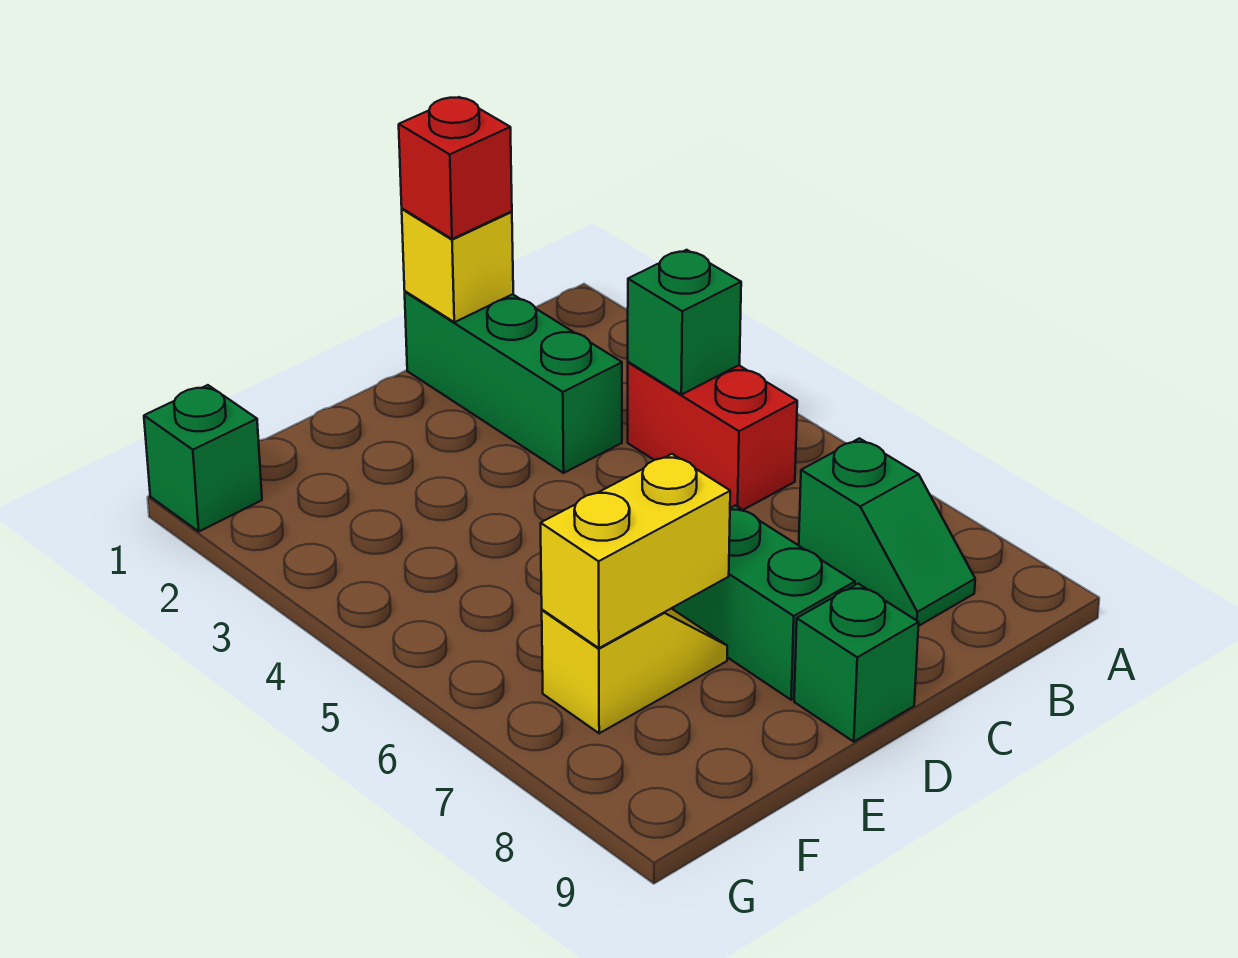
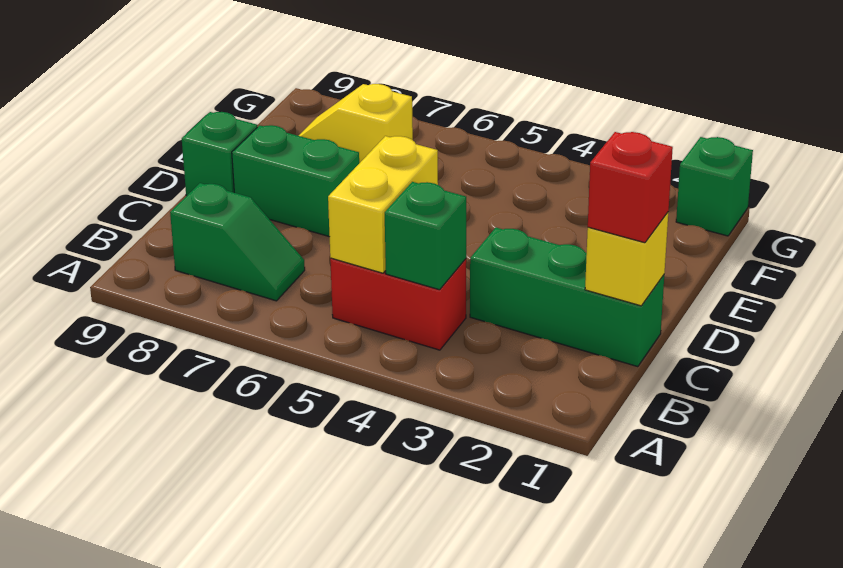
green slope B7:B8 level 1 top 7 -> green slope B7:B8 level 1 top 8
yellow slope E7:F7 level 1 top F -> yellow slope F7:F8 level 1 top 7
yellow brick E7:F7 level 2 -> yellow brick B5:C5 level 2

